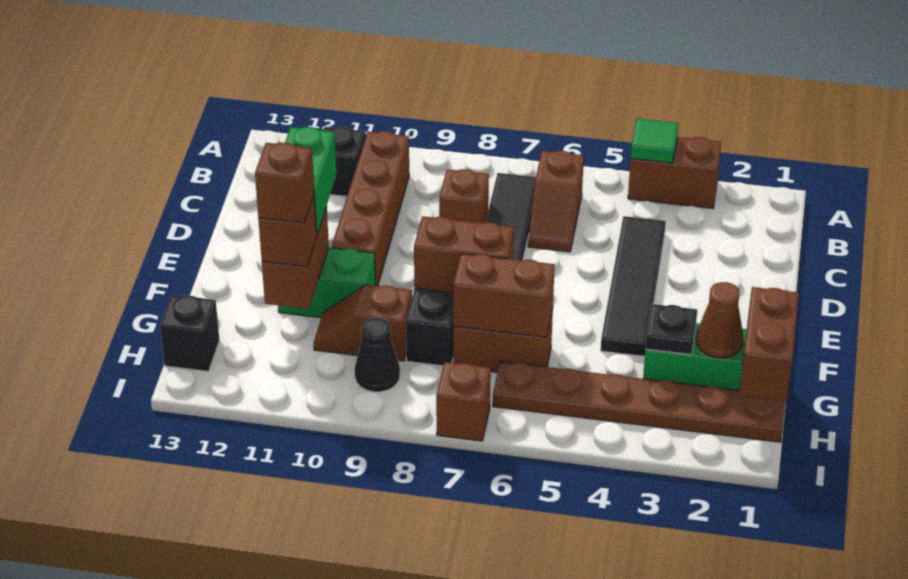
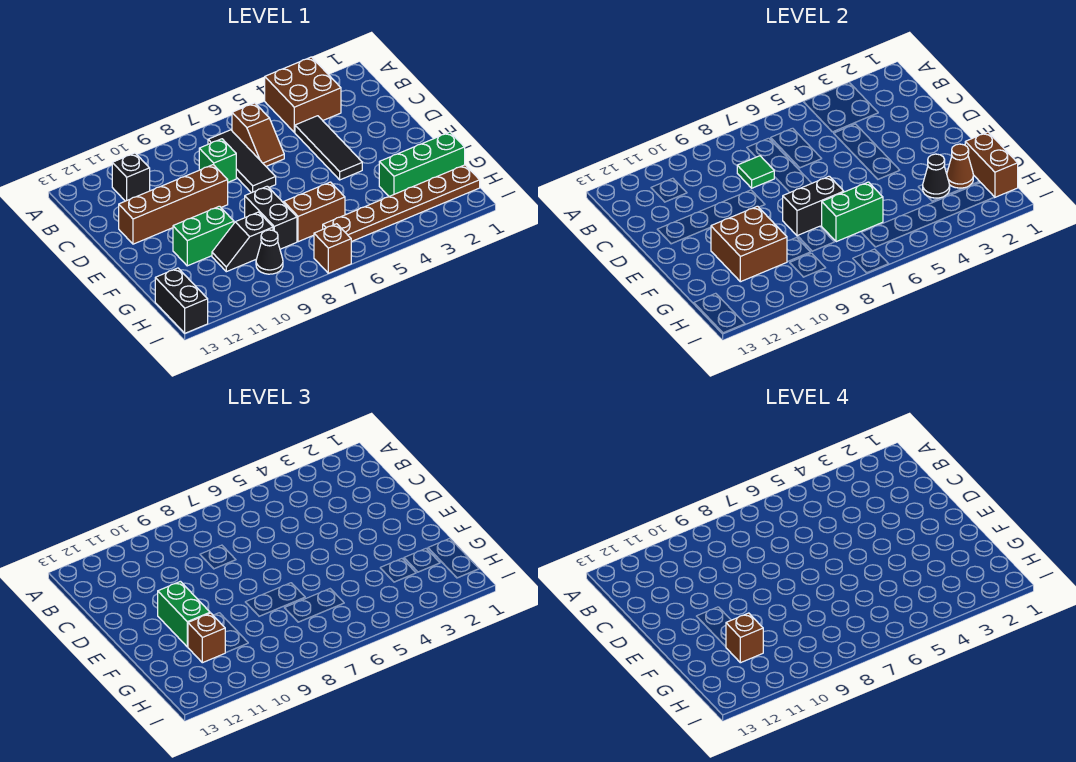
brown brick A3:A4 level 1 -> brown brick A3:B4 level 1
green tile A4 level 2 -> green tile C8 level 2
brown brick B10:E10 level 1 -> brown brick D9:D12 level 1
black tile C4:F4 level 1 -> black tile C4:E4 level 1
brown brick C8 level 1 -> green brick C8 level 1
brown brick F7:F8 level 2 -> black brick F7:F8 level 2
brown brick F11:G11 level 2 -> brown brick F10:G11 level 2
black plate G3 level 2 -> black cone G3 level 2
brown brick G6:G7 level 2 -> green brick G6:G7 level 2
brown slope G9:G10 level 1 top 9 -> black slope G9:G10 level 1 top 9
black brick H13 level 1 -> black brick H13:I13 level 1

